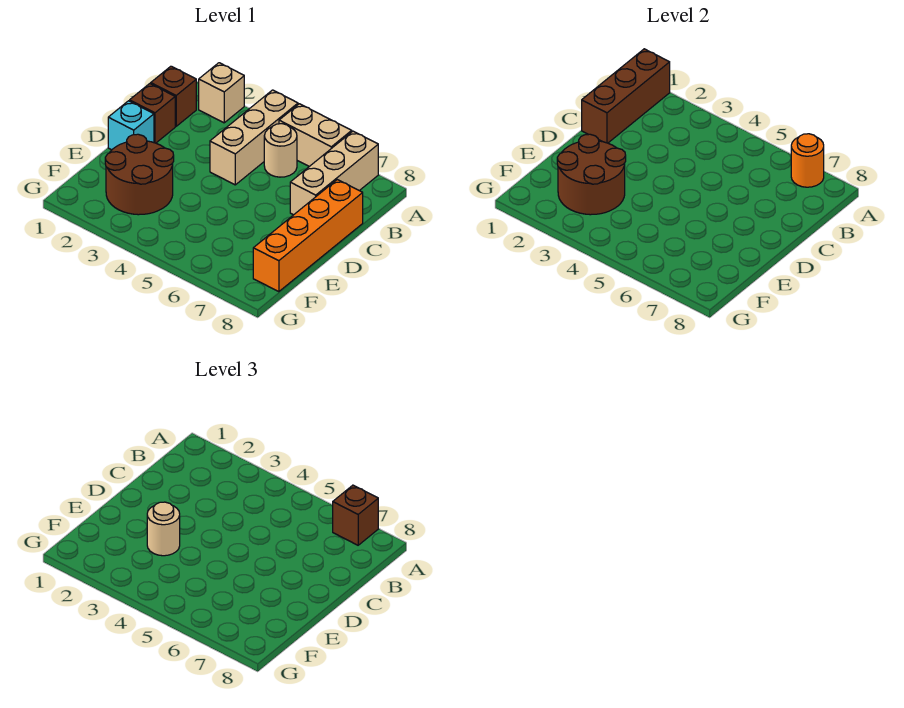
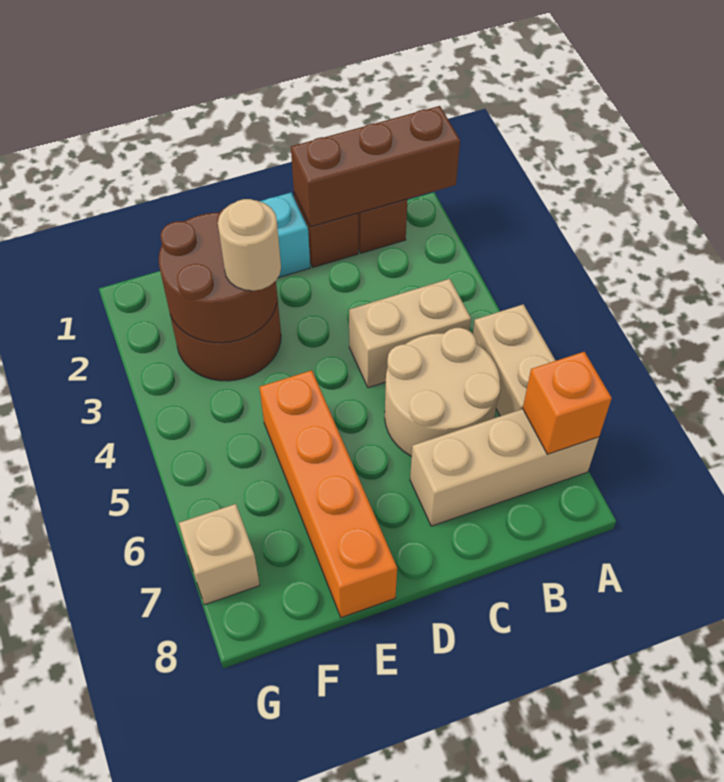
tan brick A2 level 1 -> tan brick G7 level 1
tan brick A4:C4 level 1 -> tan brick B4:C4 level 1
orange round brick A7 level 2 -> orange brick A7 level 2
brown brick A7 level 3 -> none
tan round brick B5 level 1 -> tan round brick B5:C6 level 1
orange brick C8:F8 level 1 -> orange brick E5:E8 level 1

